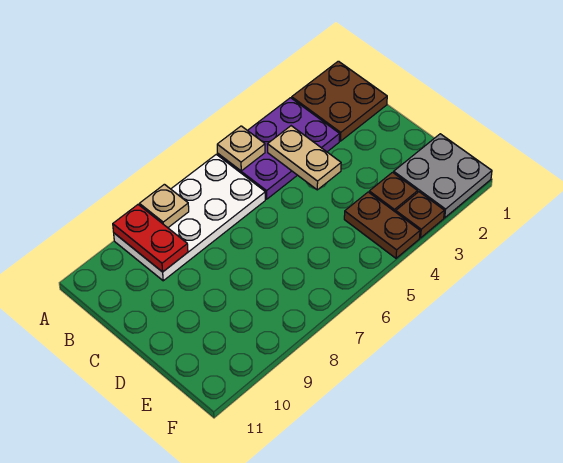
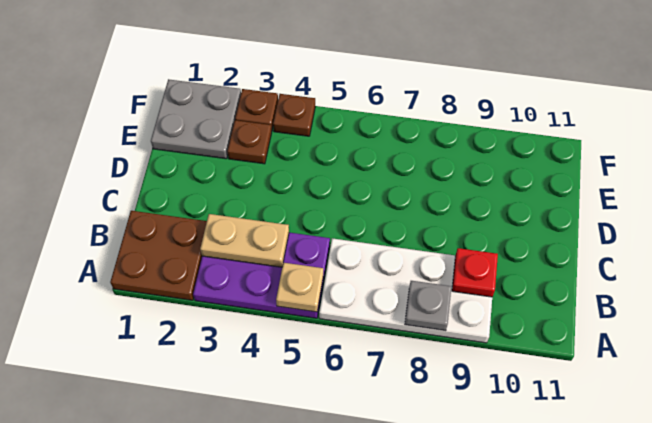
tan plate A8 level 2 -> grey plate A8 level 2
red plate A9:B9 level 2 -> red plate B9 level 2
tan plate B4:C4 level 2 -> tan plate B3:B4 level 2
brown plate E4:F4 level 1 -> brown plate F4 level 1

